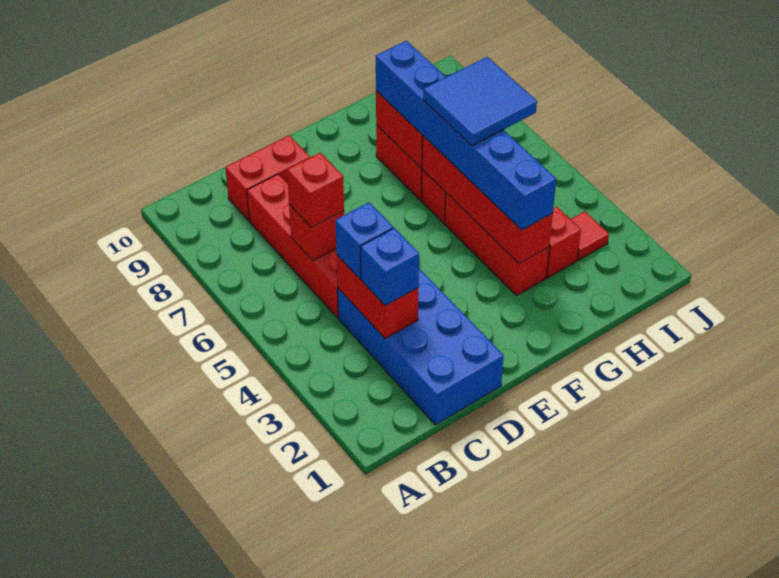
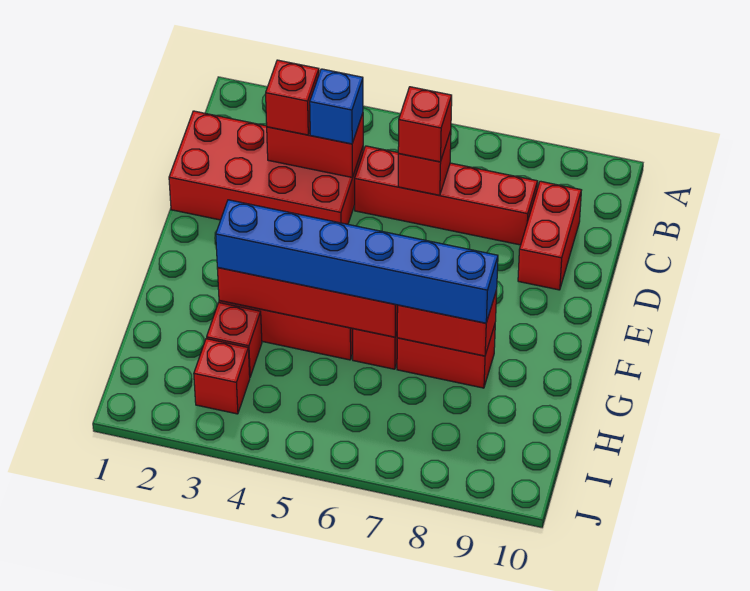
blue brick C1:D4 level 1 -> red brick C1:D4 level 1
blue brick C3 level 3 -> red brick C3 level 3
blue tile G5:H6 level 4 -> none
red tile I3 level 1 -> red brick I3 level 1

